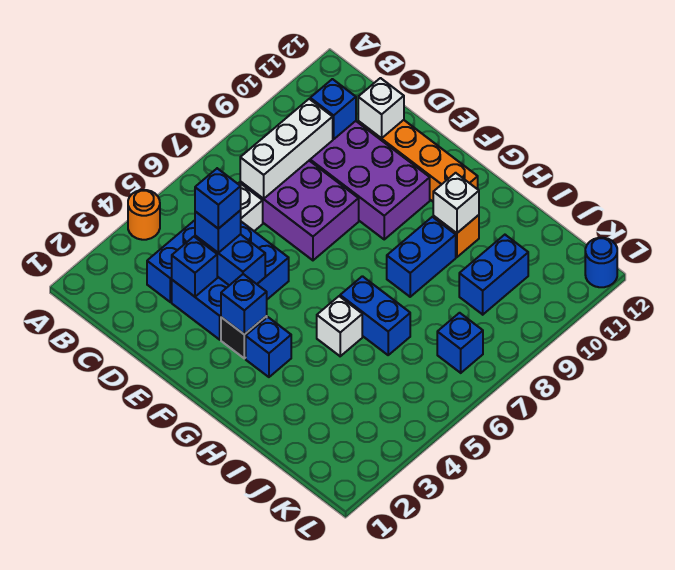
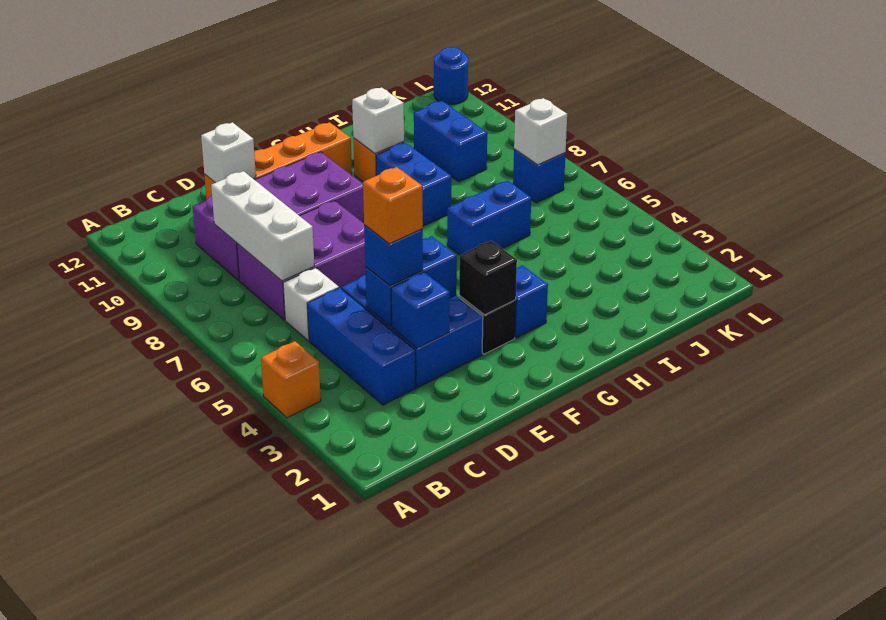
orange round brick A4 level 1 -> orange brick A4 level 1
blue brick C10 level 2 -> none
blue brick D4 level 4 -> orange brick D4 level 4
blue brick F3 level 2 -> black brick F3 level 2
white brick H5 level 1 -> white brick K7 level 2

